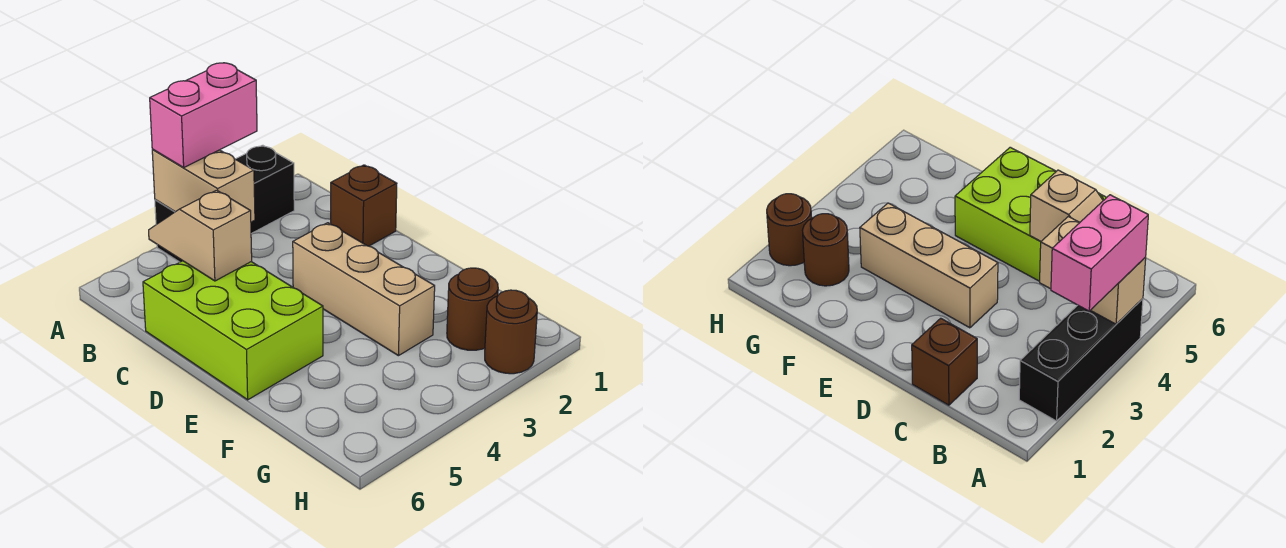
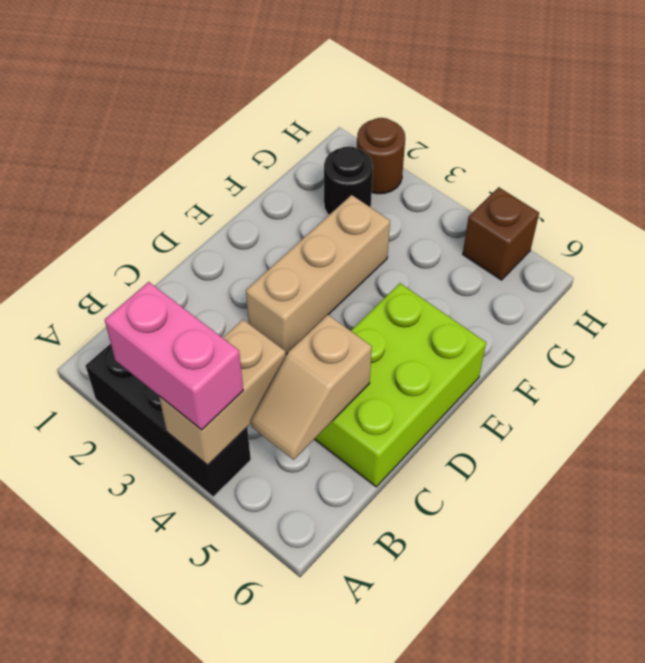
brown brick C1 level 1 -> brown brick H5 level 1
brown round brick G2 level 1 -> black round brick G2 level 1

